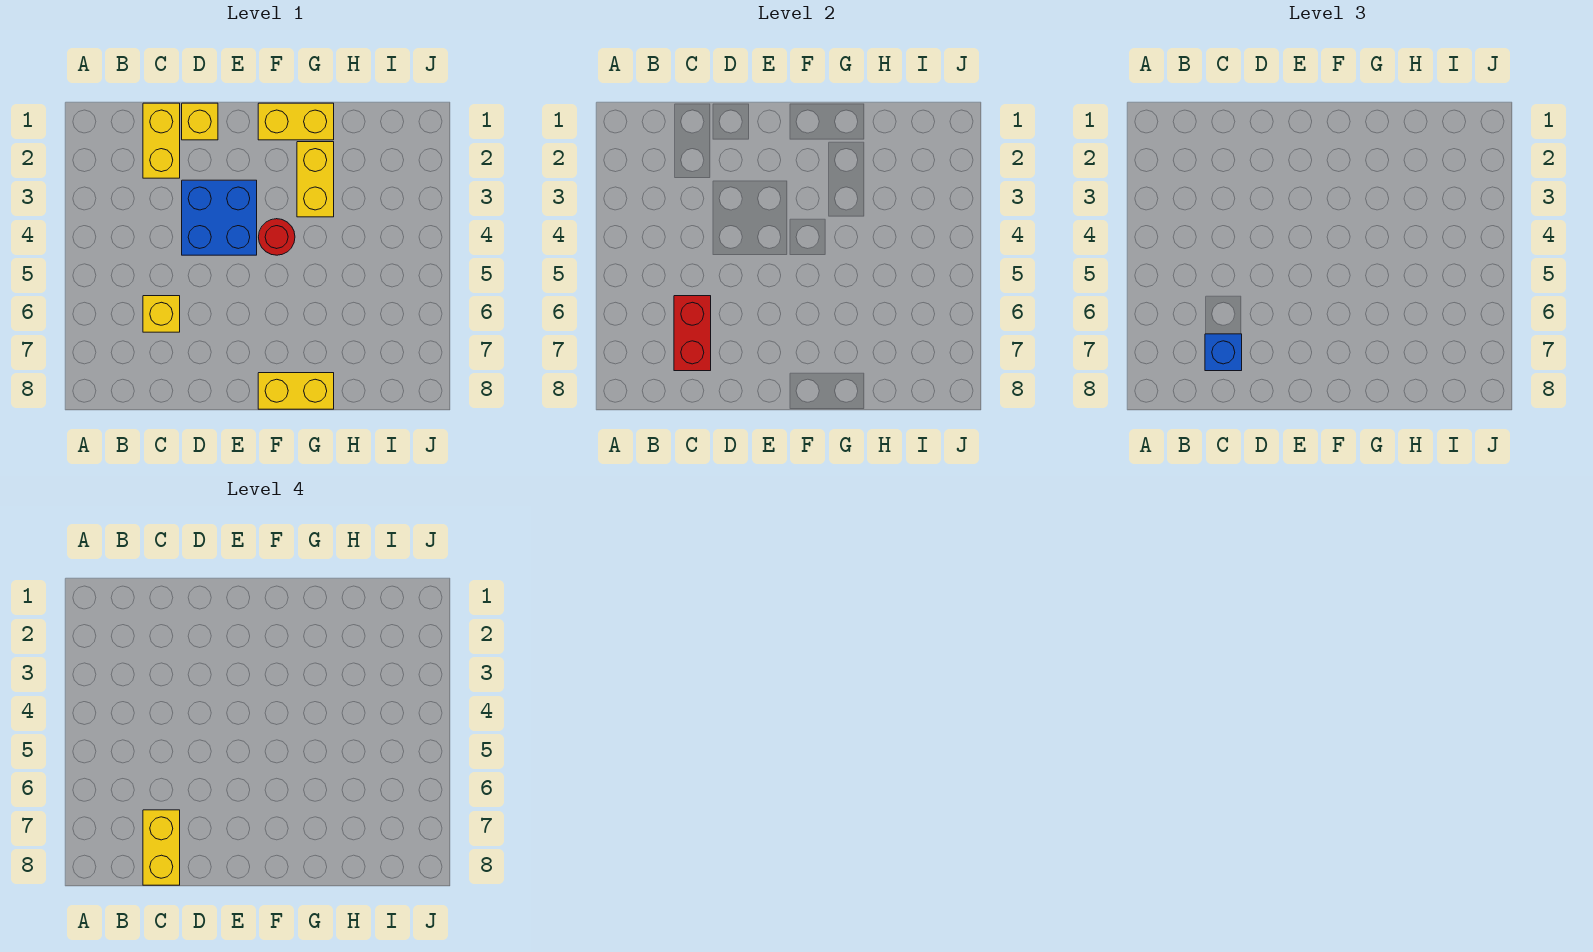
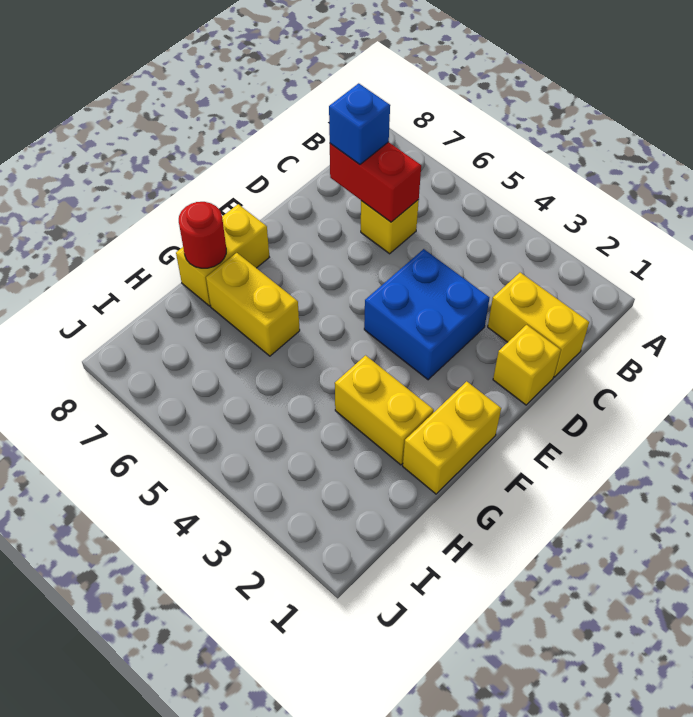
yellow brick C7:C8 level 4 -> yellow brick G6:G7 level 1
red round brick F4 level 1 -> red round brick G8 level 2

